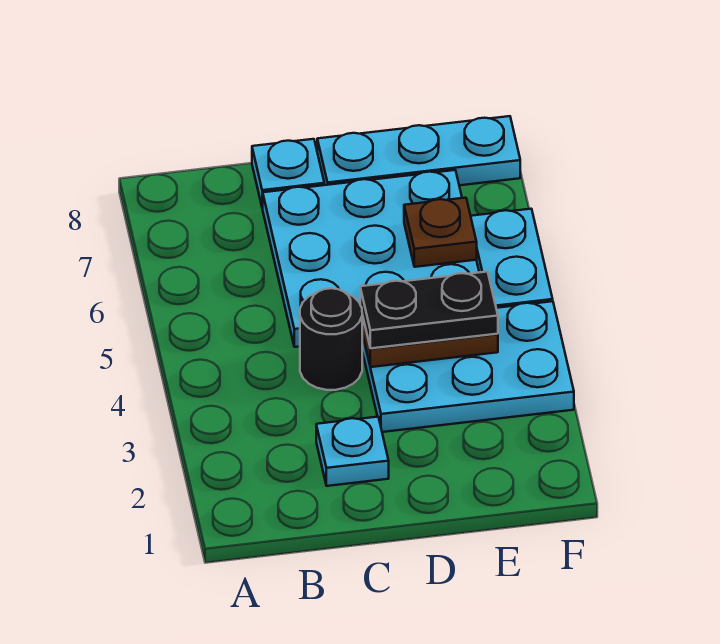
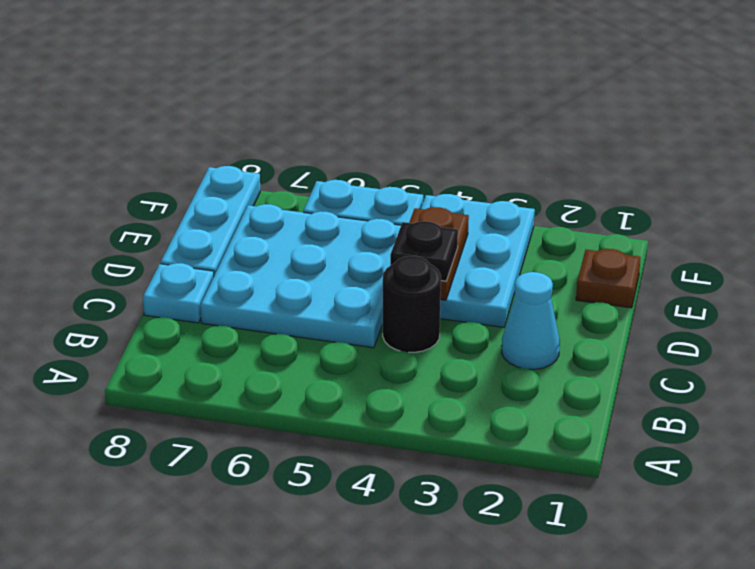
cyan plate C2 level 1 -> cyan cone C2 level 1
black plate D4:E4 level 3 -> black plate D4 level 3
brown plate E6 level 2 -> brown plate E1 level 1

